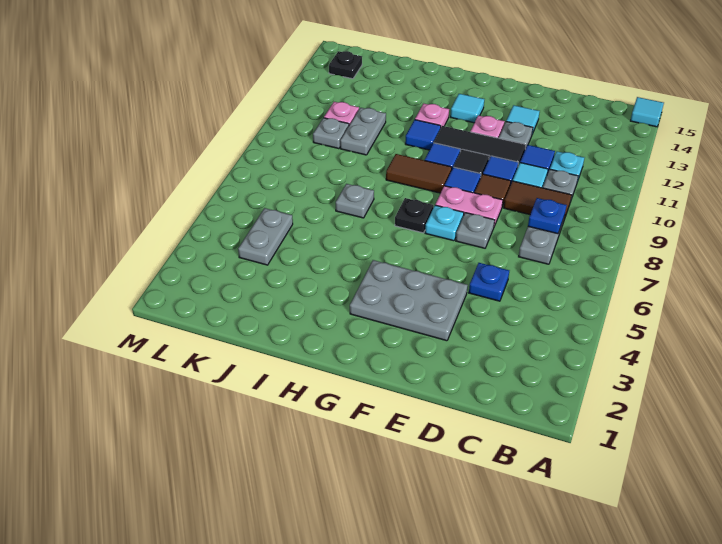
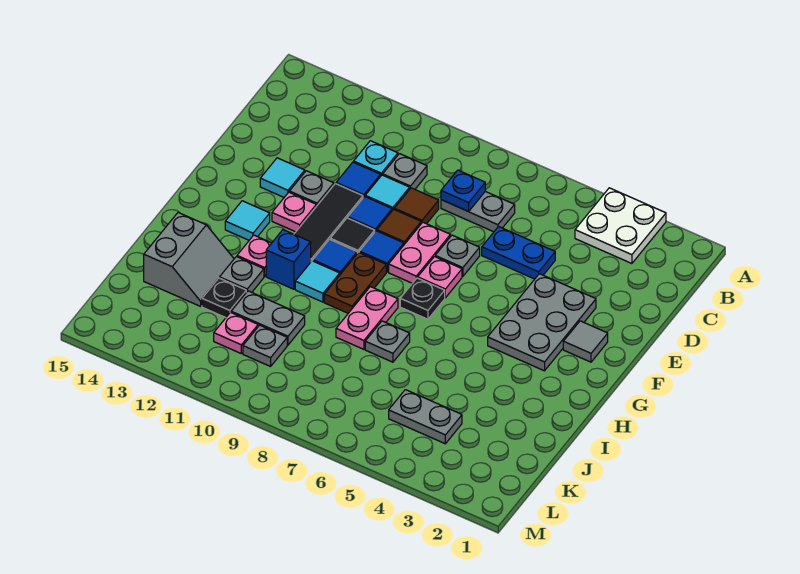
none -> white plate A3:B4 level 1
cyan tile A15 level 1 -> cyan tile H10 level 1
brown tile C9:D9 level 1 -> brown tile D9 level 1
blue plate D5 level 1 -> blue plate D5:D6 level 1
none -> grey tile F2 level 1
cyan plate F7 level 1 -> pink plate F7 level 1
brown tile G9:H9 level 1 -> brown plate G9:H9 level 1
none -> pink plate H8:I8 level 1
blue tile H11 level 1 -> blue brick H11 level 1
none -> grey plate I12 level 1
none -> grey slope I13:J14 level 1 top 14
black plate L14 level 1 -> black plate J12 level 1

